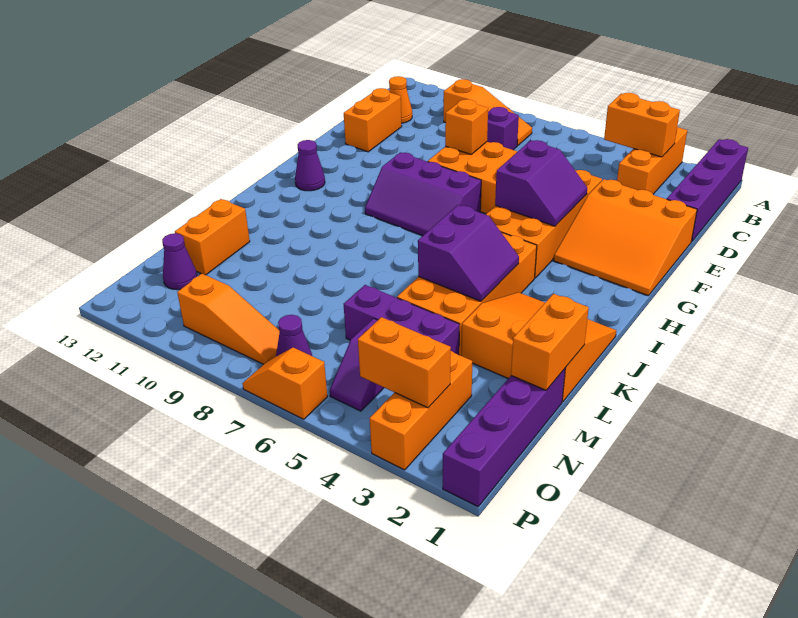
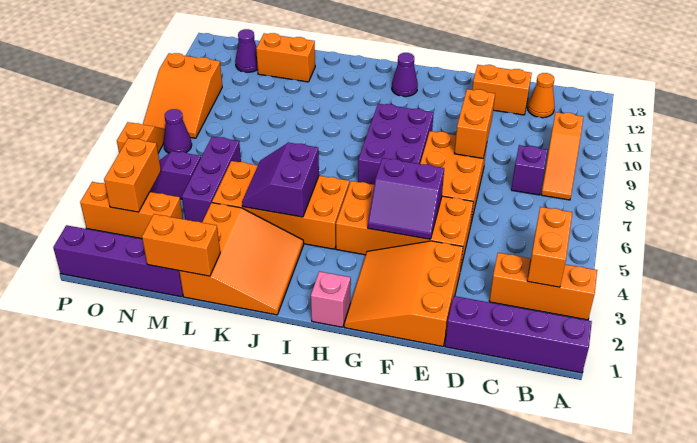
orange brick E8 level 2 -> orange brick E8:E9 level 2
purple slope G7:H9 level 1 top G -> purple brick G7:H9 level 1
none -> pink brick H1 level 1
purple slope J4:K5 level 2 top 5 -> purple slope J4:K5 level 2 top J
orange slope O8:O10 level 1 top 10 -> orange slope O8:P10 level 1 top 10

